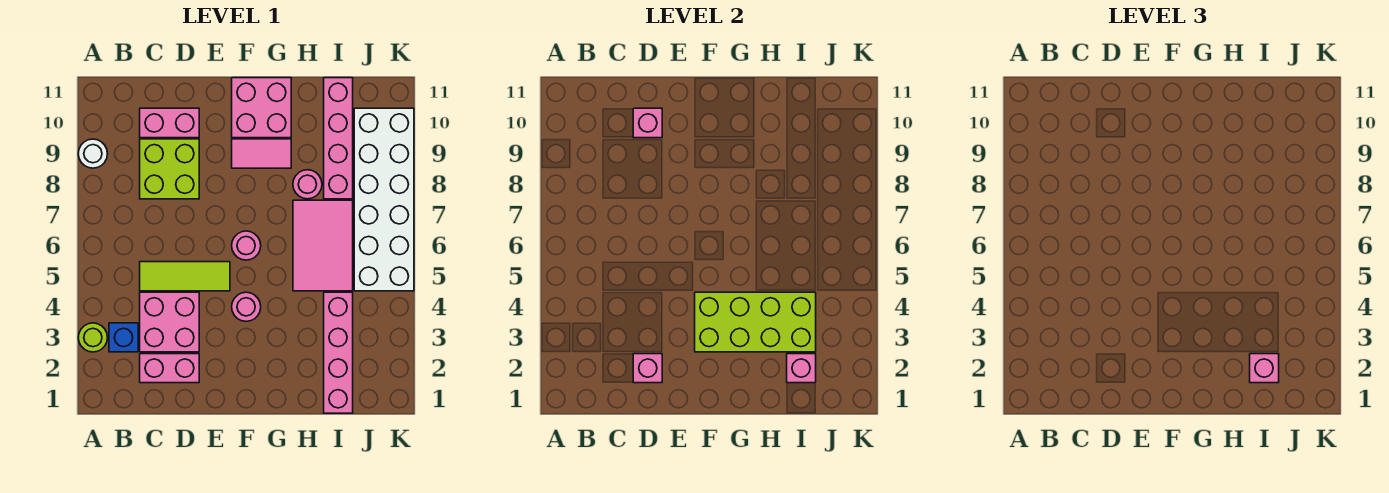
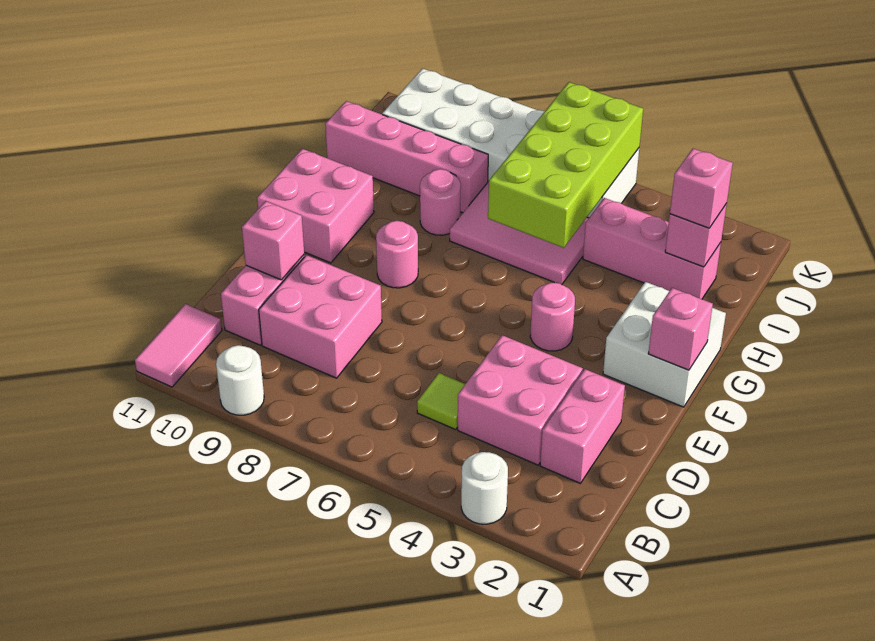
lime round brick A3 level 1 -> white round brick A3 level 1
blue brick B3 level 1 -> none
lime tile C5:E5 level 1 -> lime tile C5 level 1
lime brick C8:D9 level 1 -> pink brick C8:D9 level 1
pink brick D2 level 2 -> pink brick F1 level 2
none -> white brick F1:G2 level 1
lime brick F3:I4 level 2 -> lime brick H5:K6 level 2
pink round brick F6 level 1 -> pink round brick F8 level 1
pink tile F9:G9 level 1 -> pink tile A11:B11 level 1
pink brick I1:I4 level 1 -> pink brick I2:I4 level 1

